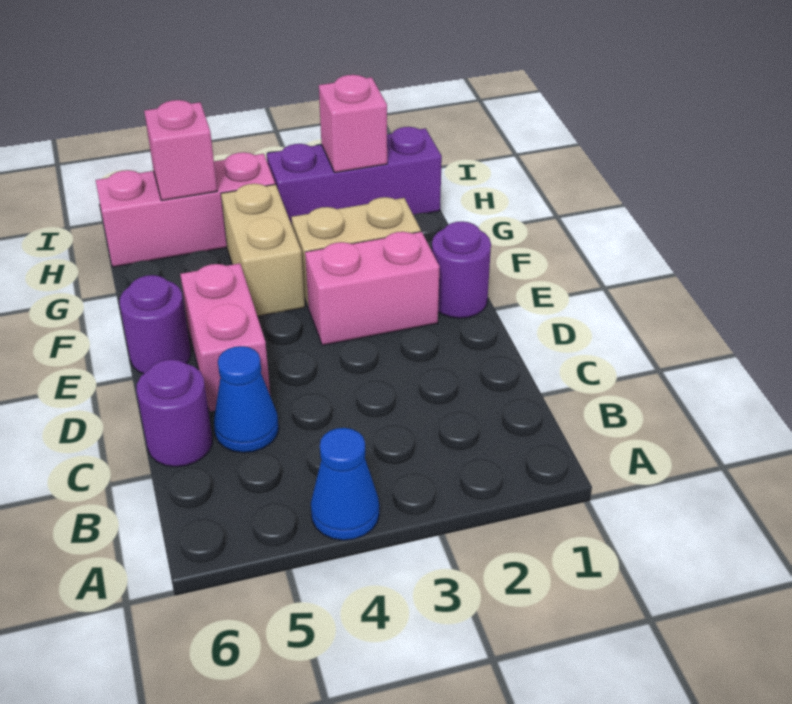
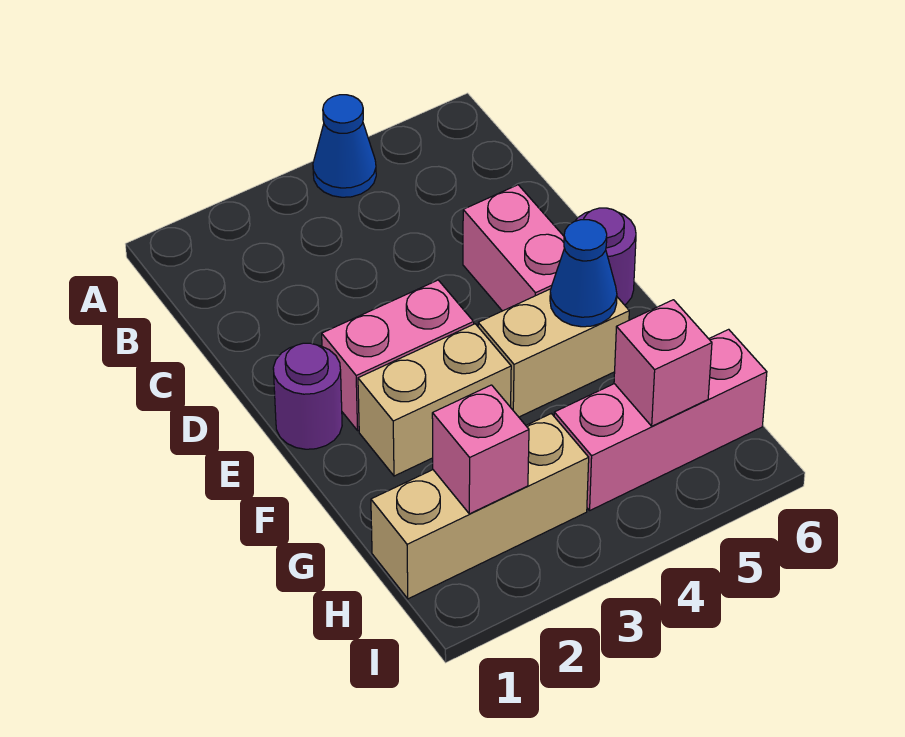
blue cone C5 level 1 -> blue cone F5 level 2
purple round brick C6 level 1 -> none
tan brick F4:G4 level 1 -> tan brick F4:F5 level 1
purple brick H1:H3 level 1 -> tan brick H1:H3 level 1

